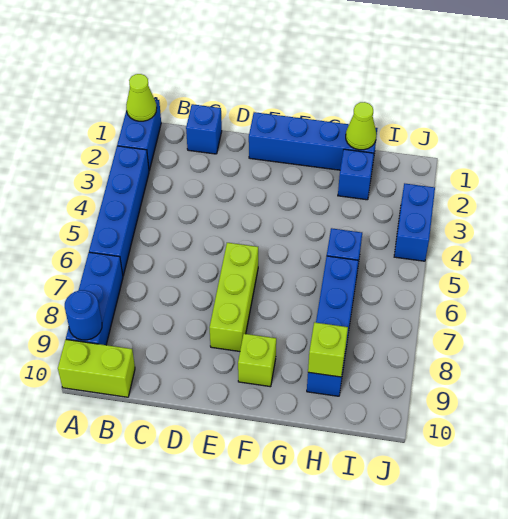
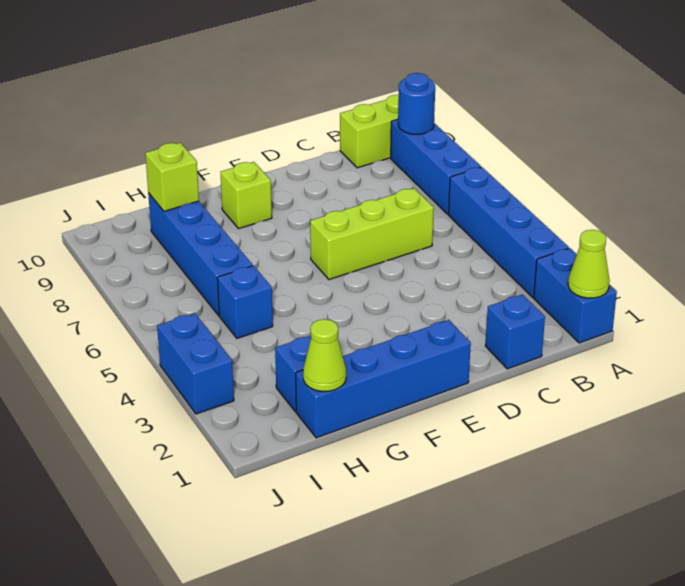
lime brick E6:E8 level 1 -> lime brick C6:E6 level 1

